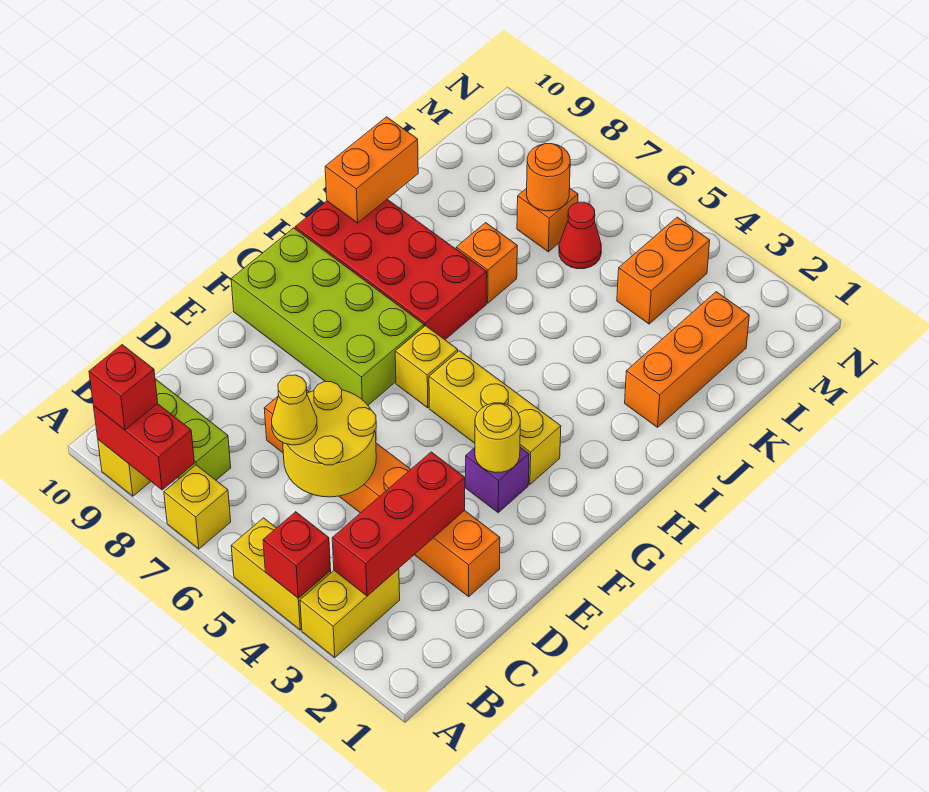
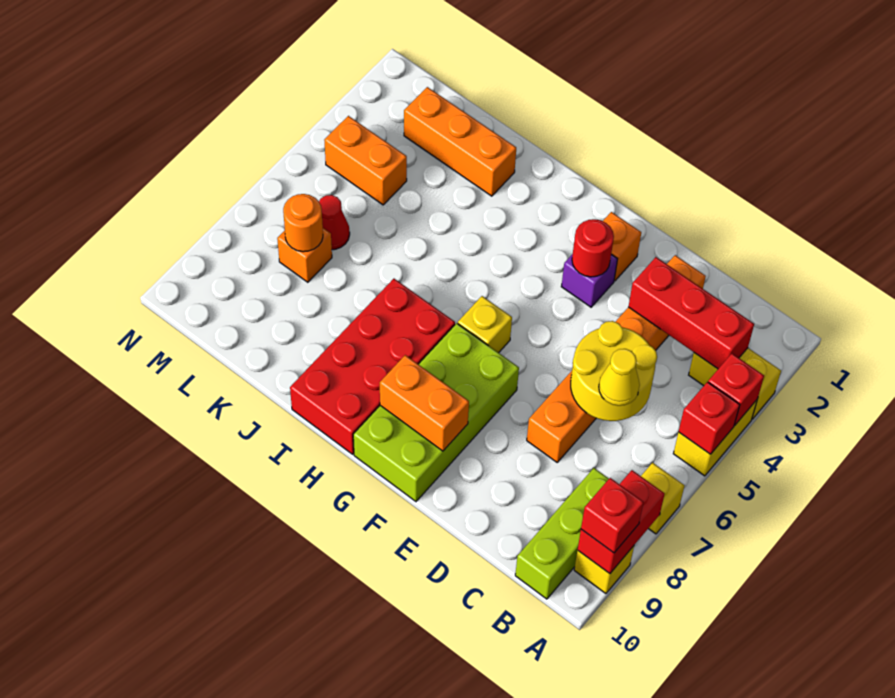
none -> red brick A5 level 2
yellow round brick F3 level 2 -> red round brick F3 level 2
yellow brick G3:G5 level 1 -> none
orange brick I10:J10 level 2 -> orange brick F9:G9 level 2
orange brick J7 level 1 -> orange brick F2 level 1

